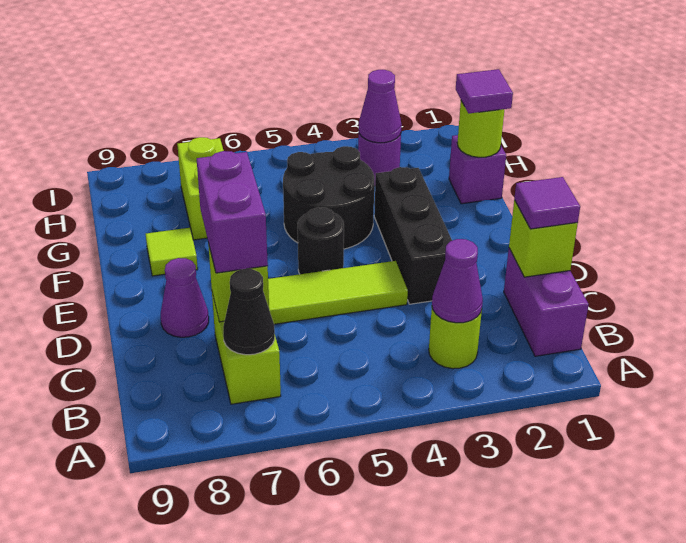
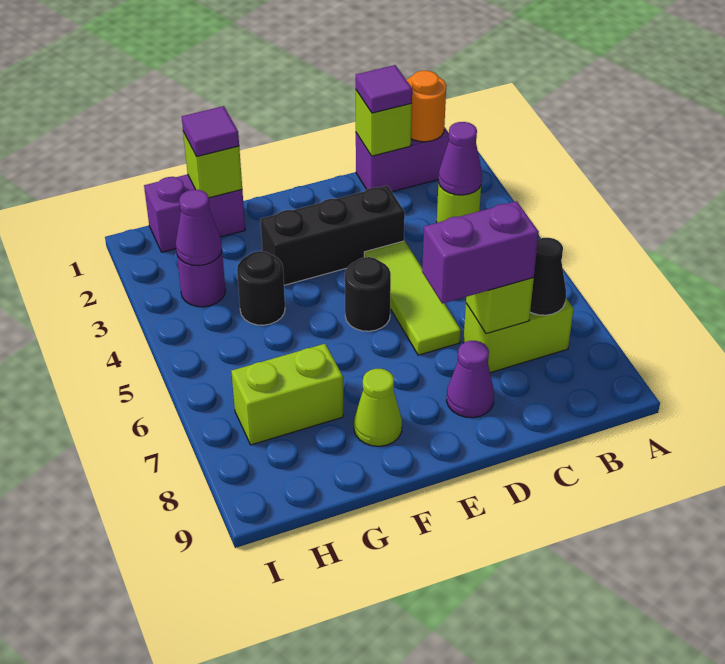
none -> orange round brick B1 level 2
black round brick F4:G5 level 1 -> black round brick G4 level 1
lime tile F8 level 1 -> lime cone F8 level 1
purple brick G1 level 1 -> purple brick G1:H1 level 1
lime round brick G1 level 2 -> lime brick G1 level 2

